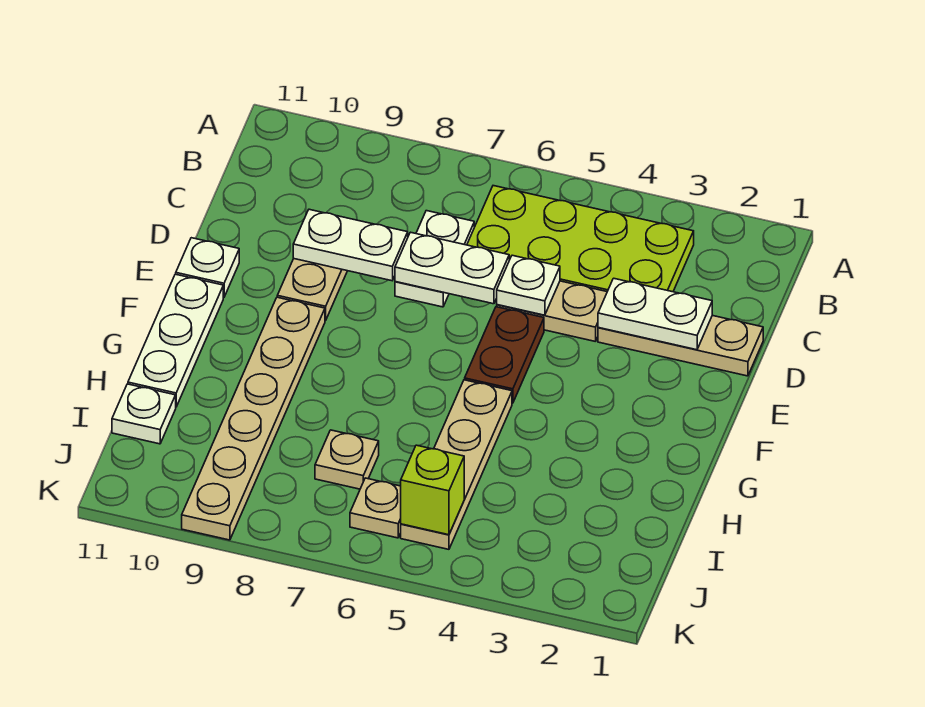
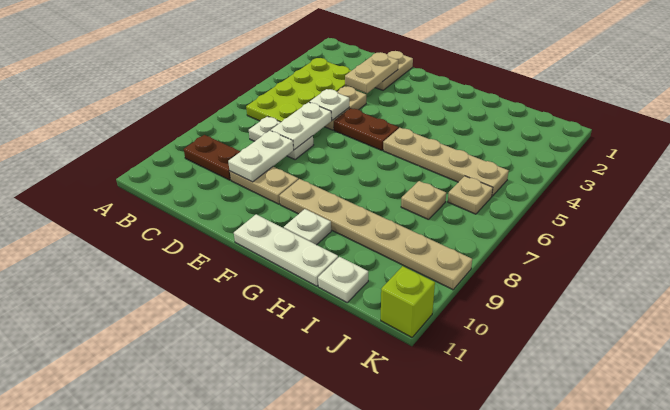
none -> brown plate B9:C9 level 1
tan plate D1:D3 level 1 -> tan plate D1:D2 level 1
white plate D2:D3 level 2 -> tan plate D2:D3 level 2
white plate E11 level 1 -> white plate G10 level 1
lime brick J5 level 2 -> lime brick K11 level 1

